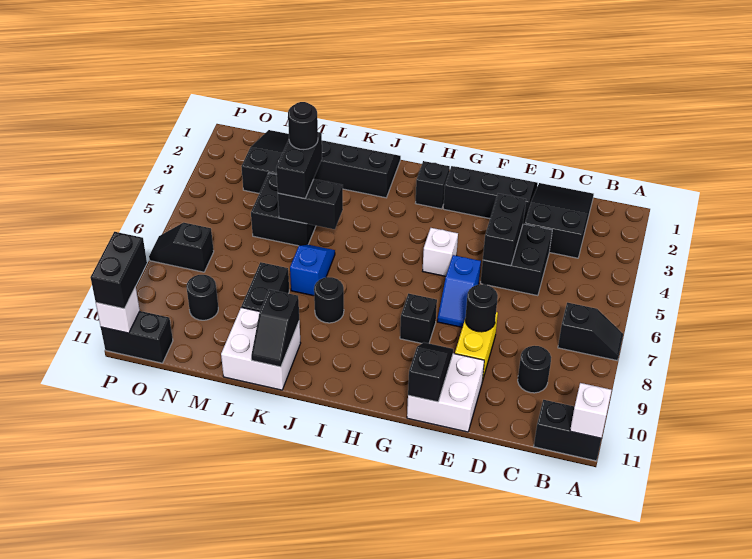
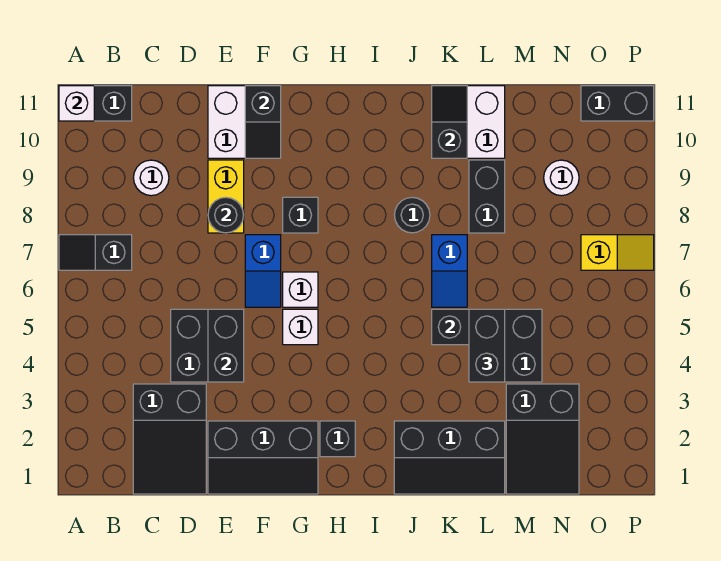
black round brick C9 level 1 -> white round brick C9 level 1
blue slope F6:F7 level 1 top 6 -> blue slope F6:F7 level 1 top 7
black round brick L4 level 4 -> none
black round brick N9 level 1 -> white round brick N9 level 1
black slope O7:P7 level 1 top O -> yellow slope O7:P7 level 1 top O
black brick P10:P11 level 3 -> none
white brick P11 level 2 -> white brick G6 level 1

